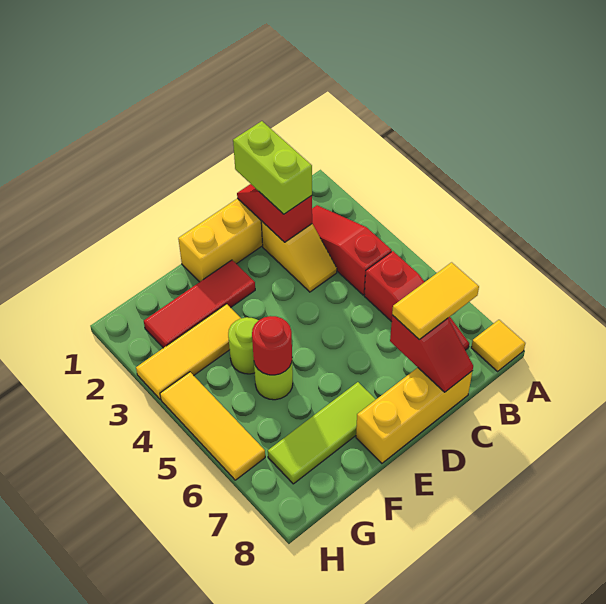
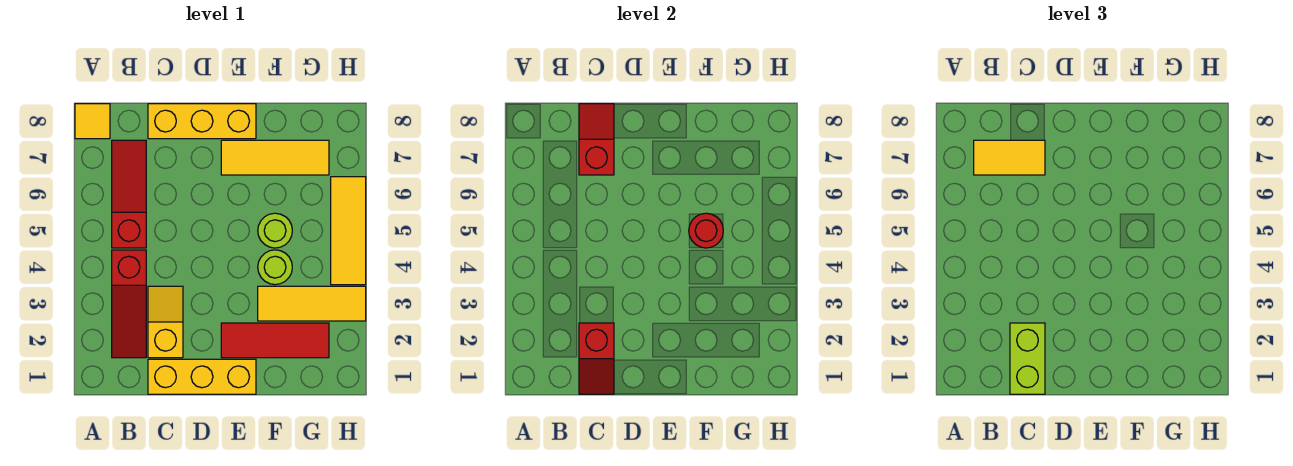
lime tile E7:G7 level 1 -> yellow tile E7:G7 level 1

